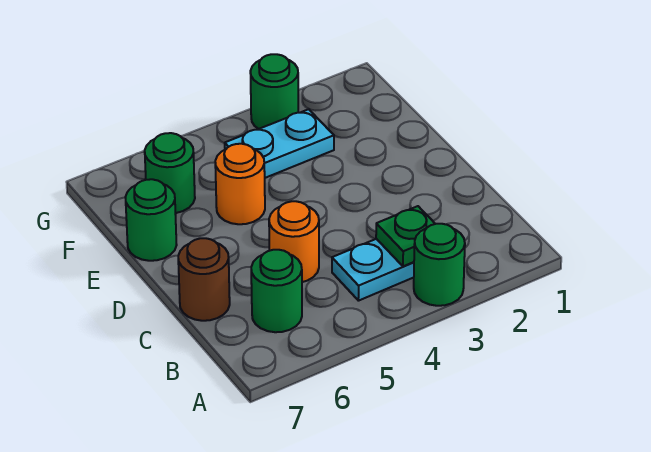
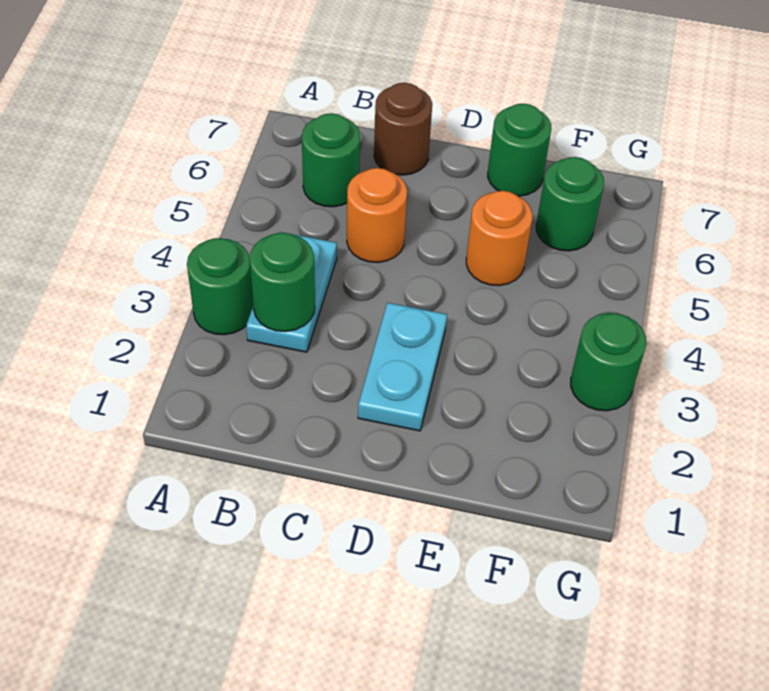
green plate B3 level 2 -> green round brick B3 level 2
cyan plate F3:F4 level 1 -> cyan plate D2:D3 level 1

